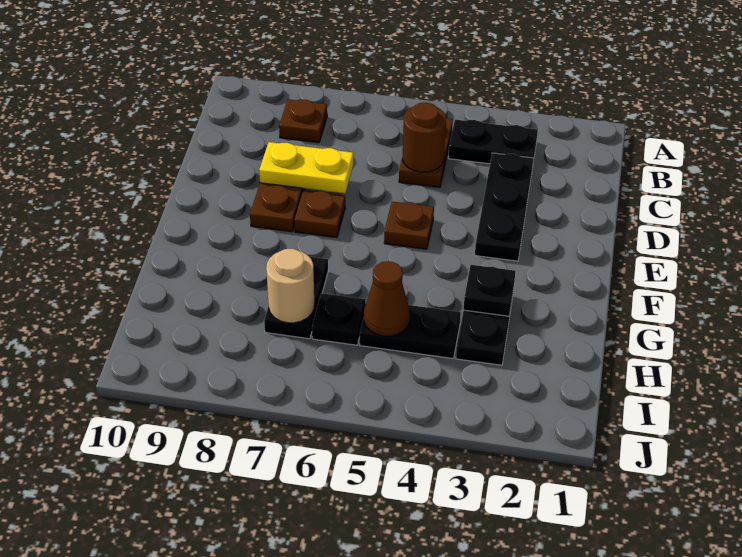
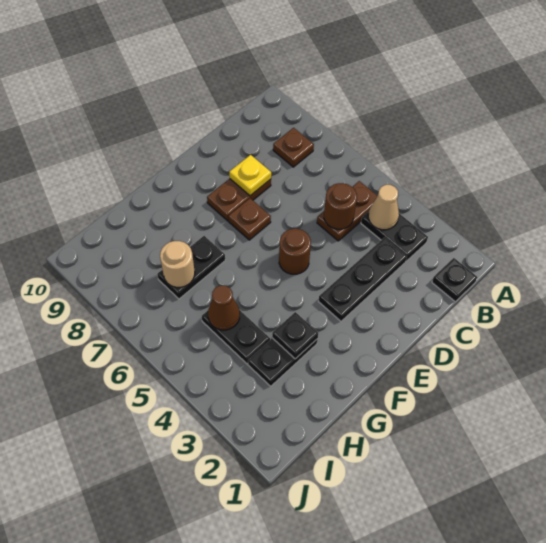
none -> tan cone B4 level 2
yellow plate D7:D8 level 2 -> yellow plate D8 level 2
brown plate E5 level 1 -> brown round brick E5 level 1
black plate H6 level 1 -> black plate B1 level 1

